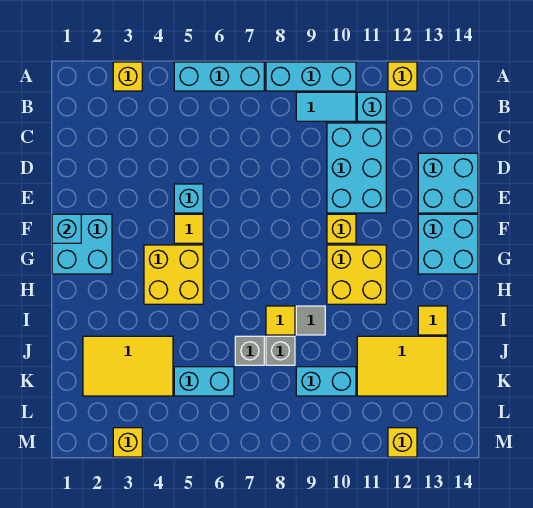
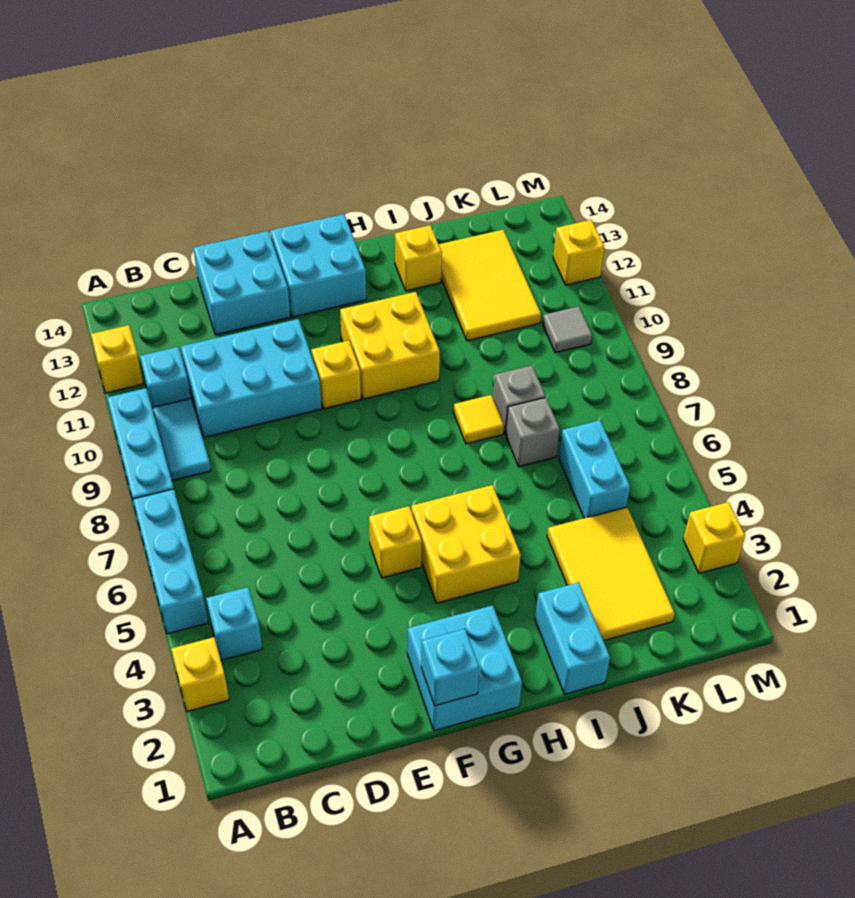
cyan brick E5 level 1 -> cyan brick B4 level 1
yellow tile F5 level 1 -> yellow brick F5 level 1
grey tile I9 level 1 -> grey tile L10 level 1
yellow tile I13 level 1 -> yellow brick I13 level 1
cyan brick K9:K10 level 1 -> cyan brick I1:I2 level 1

